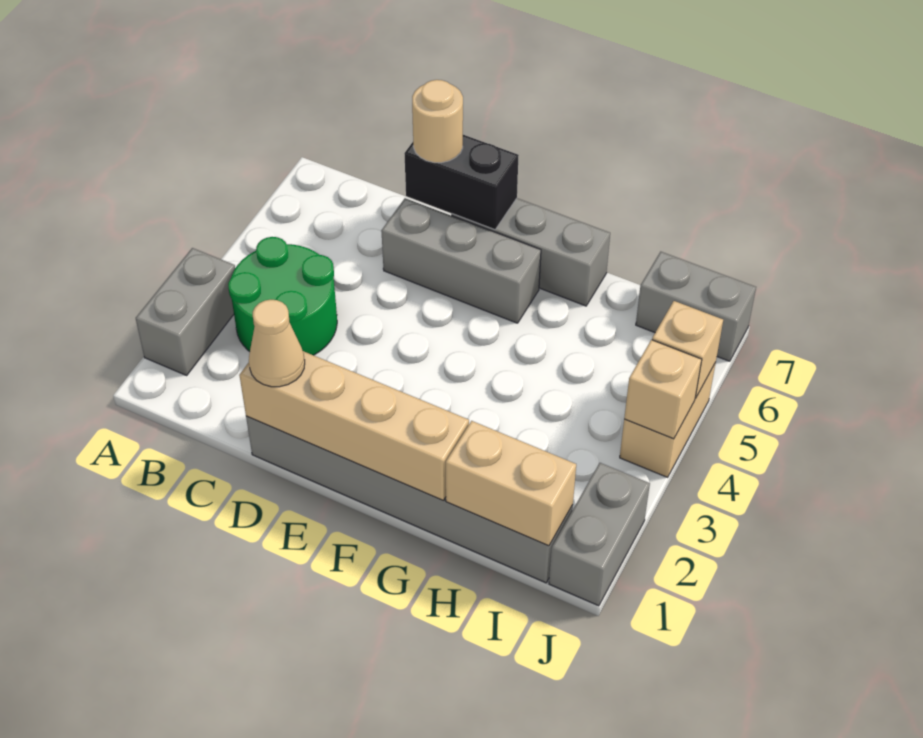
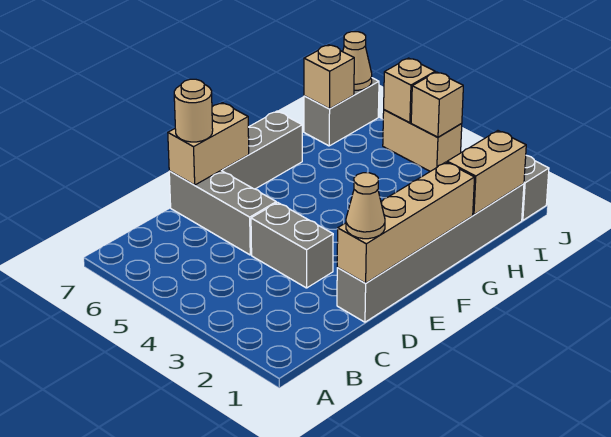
grey brick A2:A3 level 1 -> grey brick D3:D4 level 1
green round brick B3:C4 level 1 -> none
grey brick D6:F6 level 1 -> grey brick D5:D7 level 1
black brick D7:E7 level 2 -> tan brick D7:E7 level 2
none -> tan brick I7 level 2
none -> tan cone J7 level 2

